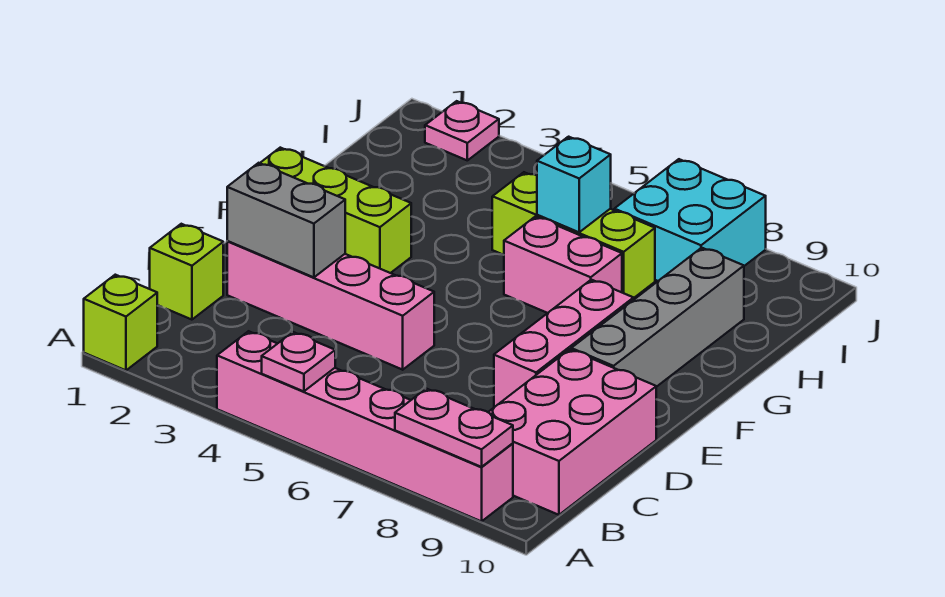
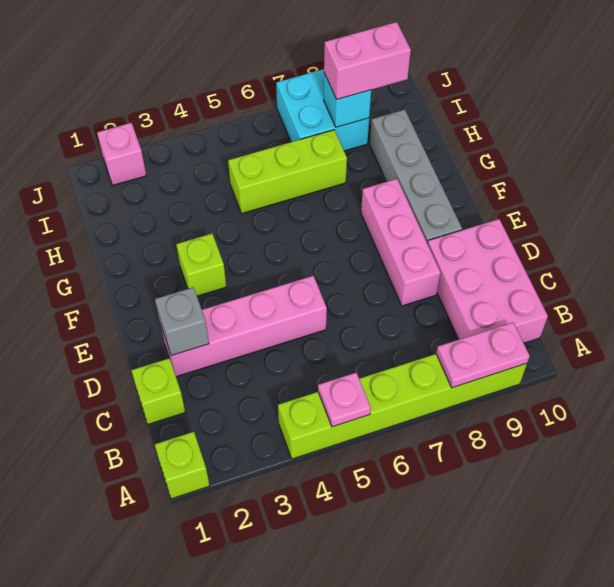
pink brick A4:A9 level 1 -> lime brick A4:A9 level 1
grey brick D2:D3 level 2 -> grey brick D2 level 2
lime brick F1:F3 level 1 -> lime brick F3 level 1
pink brick G6:G7 level 1 -> pink brick I8:I9 level 3
cyan brick H6 level 2 -> cyan brick I8 level 2
pink plate J2 level 1 -> pink brick J2 level 1

